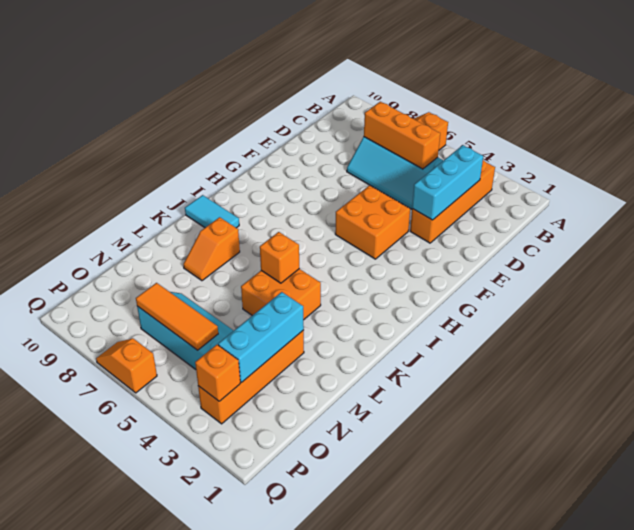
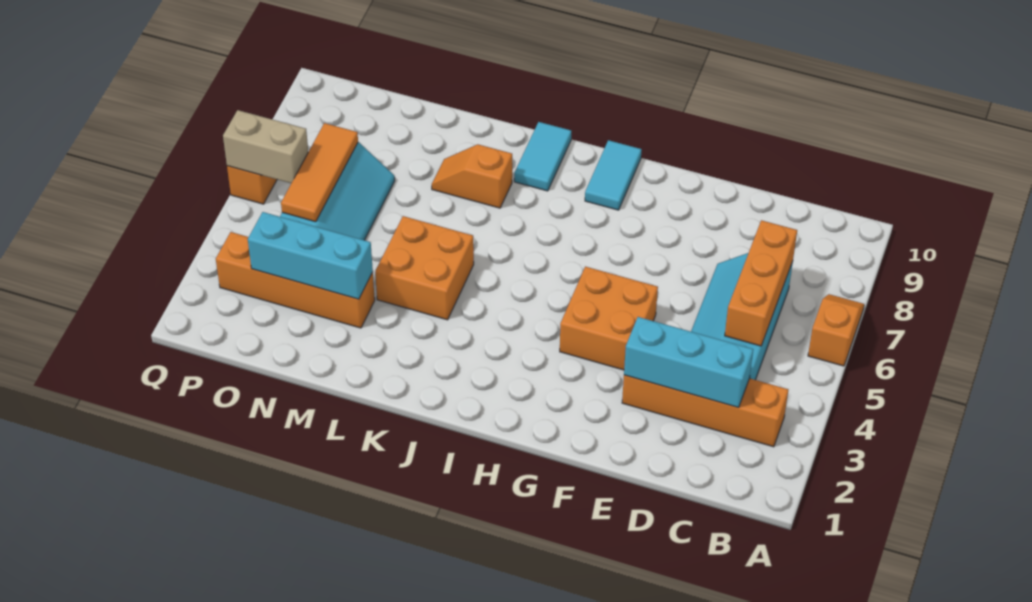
none -> cyan tile H9:H10 level 1
orange brick K5 level 2 -> none
orange brick P3 level 2 -> none
none -> tan brick P6:Q6 level 2

